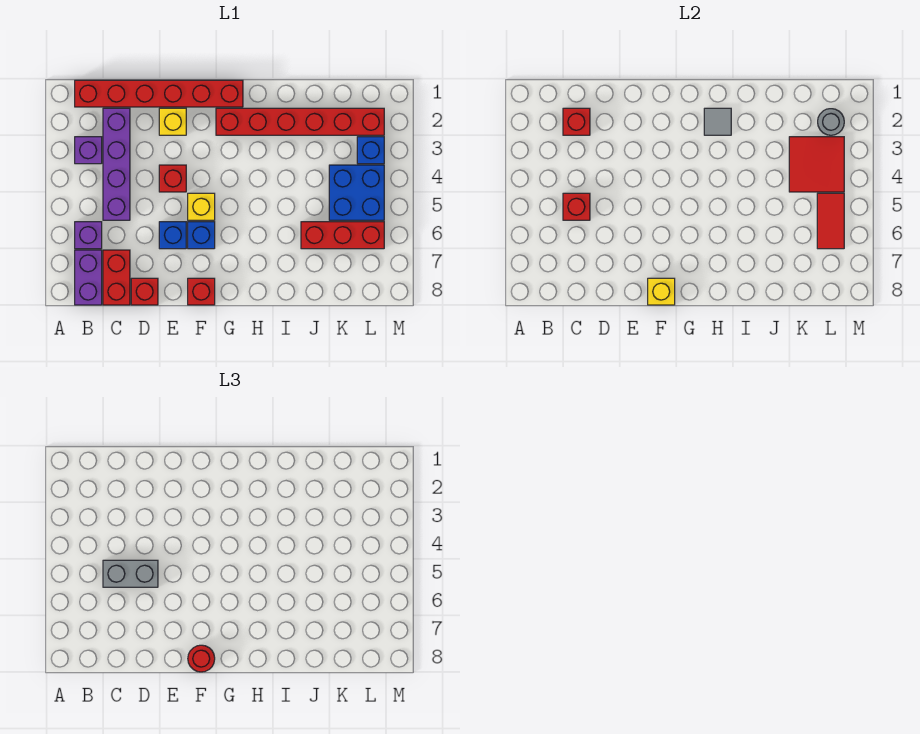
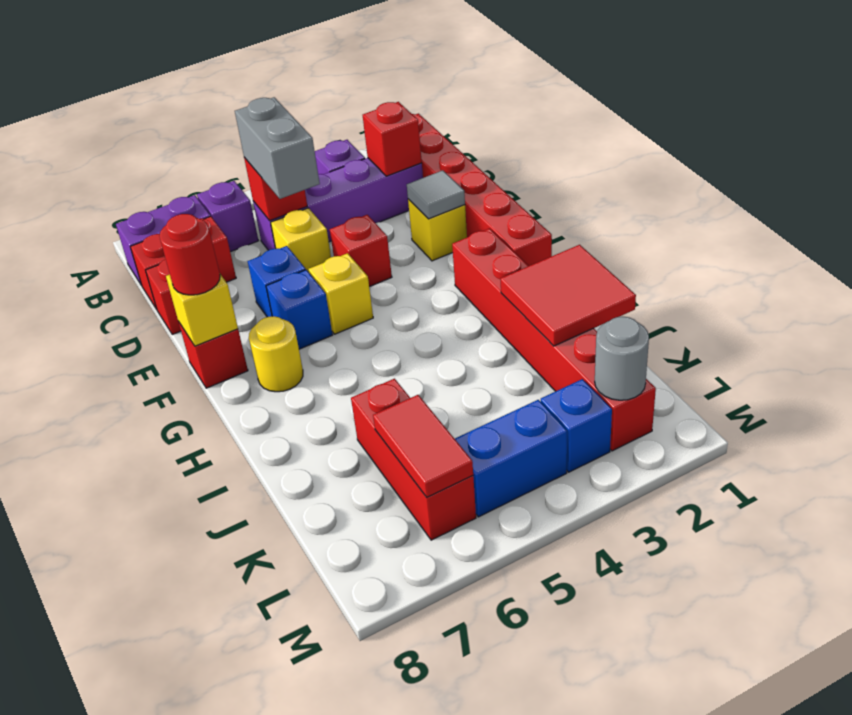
none -> yellow brick D5 level 1
none -> yellow round brick G7 level 1
grey tile H2 level 2 -> grey tile E2 level 2
red tile K3:L4 level 2 -> red tile I1:J2 level 2
blue brick K4:L5 level 1 -> blue brick L4:L5 level 1
red tile L5:L6 level 2 -> red tile K6:L6 level 2

